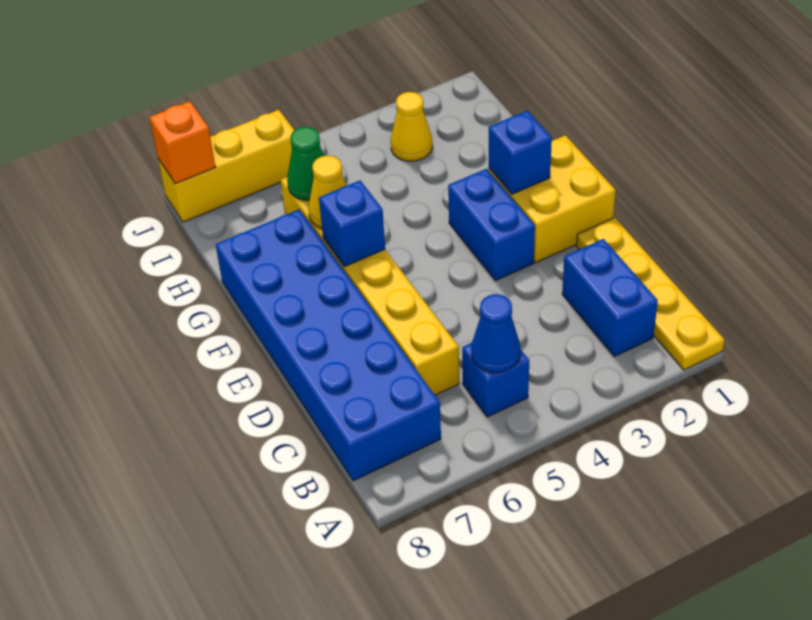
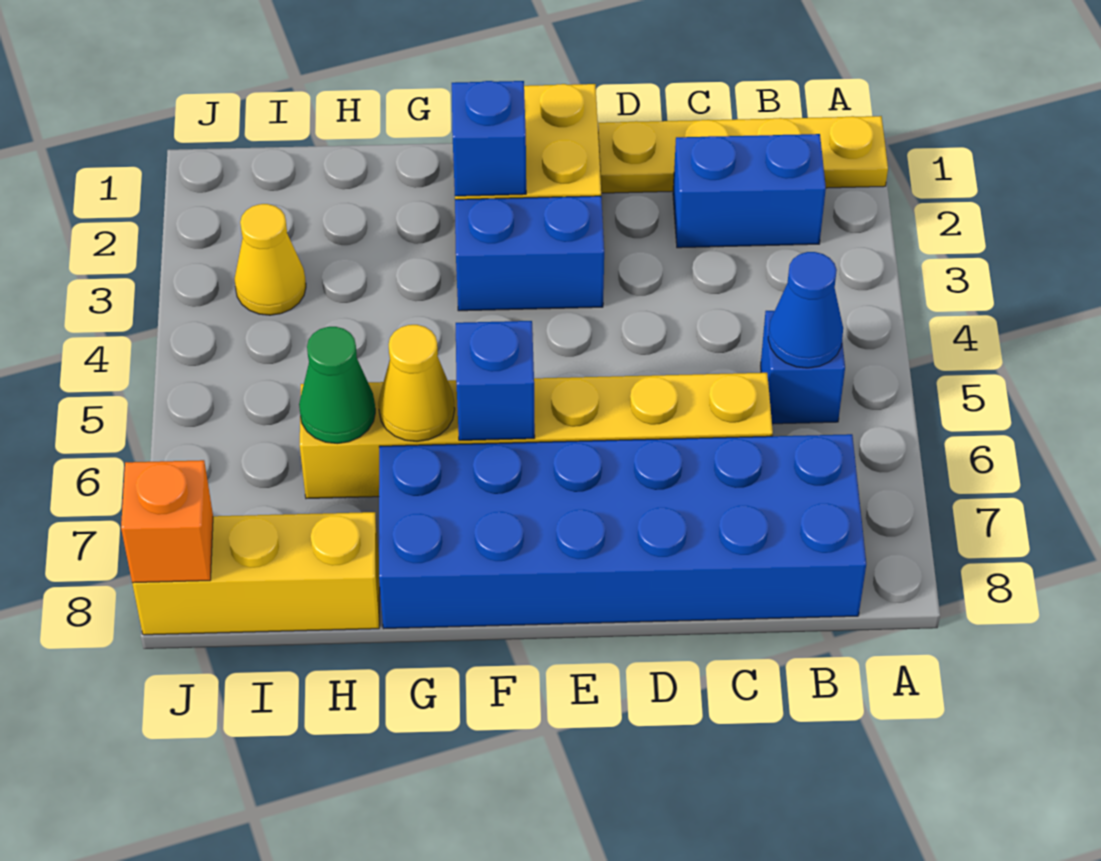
yellow brick J6:J8 level 1 -> yellow brick H8:J8 level 1

